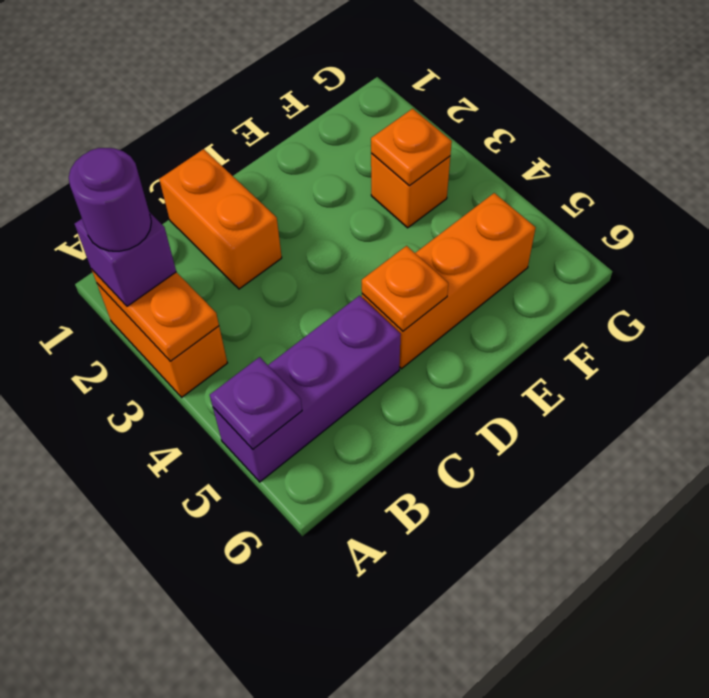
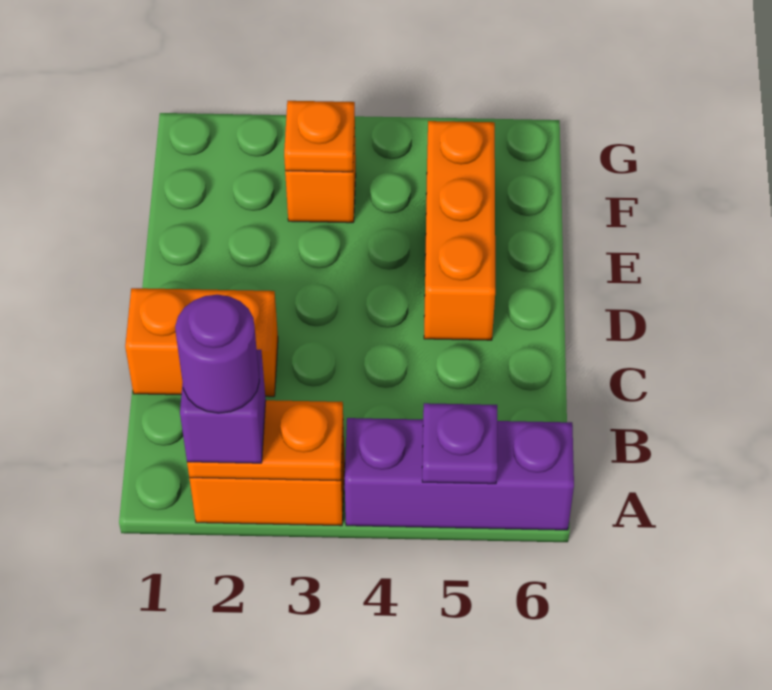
purple brick A5:C5 level 1 -> purple brick A4:A6 level 1
orange plate D5 level 2 -> none

